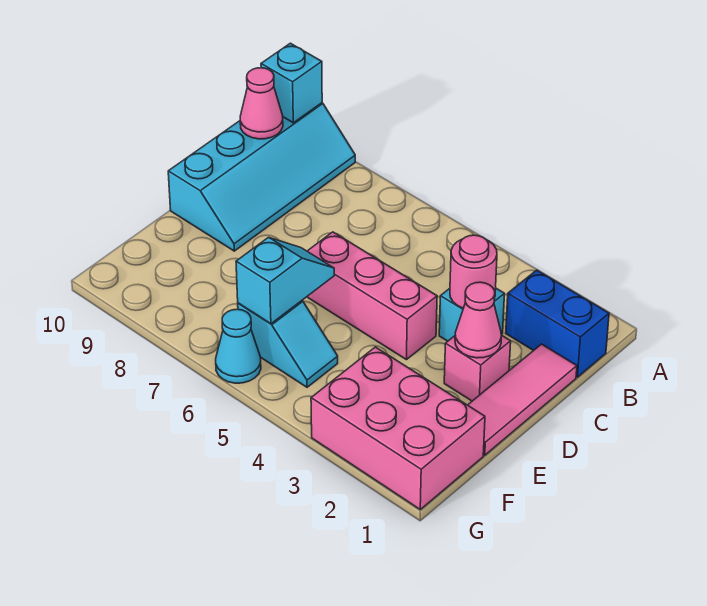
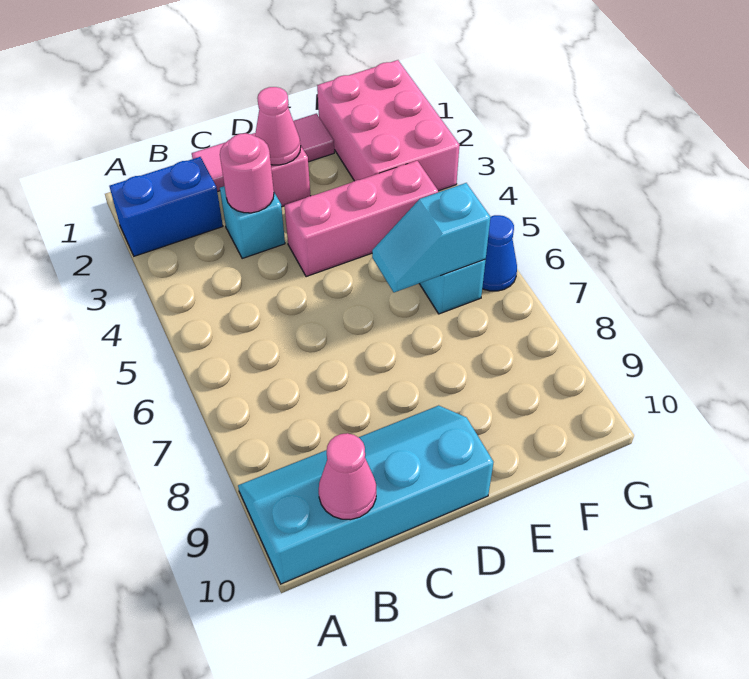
cyan brick A10 level 2 -> none
blue brick B1:B2 level 1 -> blue brick A2:B2 level 1
pink brick D4:D6 level 1 -> pink brick D4:F4 level 1
cyan cone G6 level 1 -> blue cone G6 level 1

